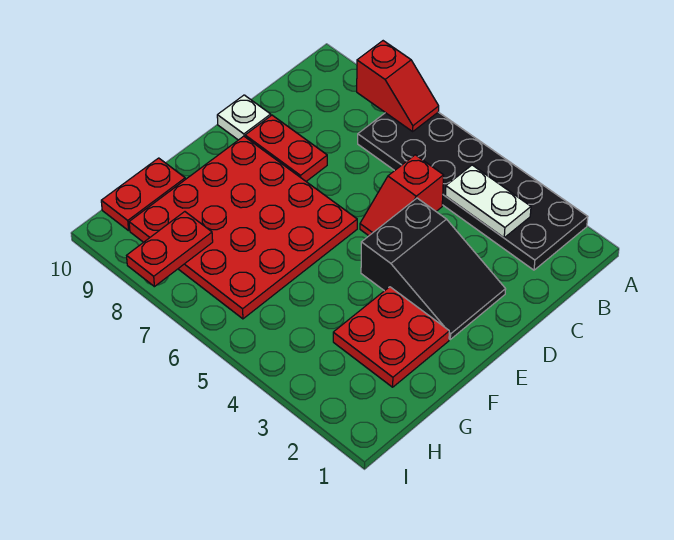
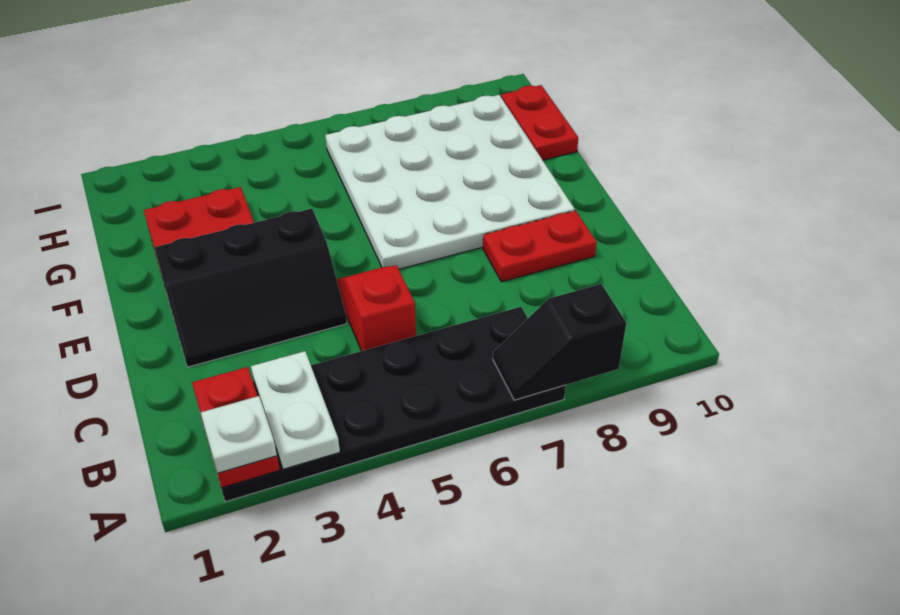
red slope A7:A8 level 2 top 8 -> black slope A7:A8 level 2 top 8
white plate B3:B4 level 2 -> white plate A3:B3 level 2
black slope D2:E4 level 1 top 4 -> black slope D2:E4 level 1 top E
white plate D10 level 1 -> white plate A2 level 3
red plate E6:H9 level 1 -> white plate E6:H9 level 1
red plate H8:I8 level 2 -> red plate A2:B2 level 2

